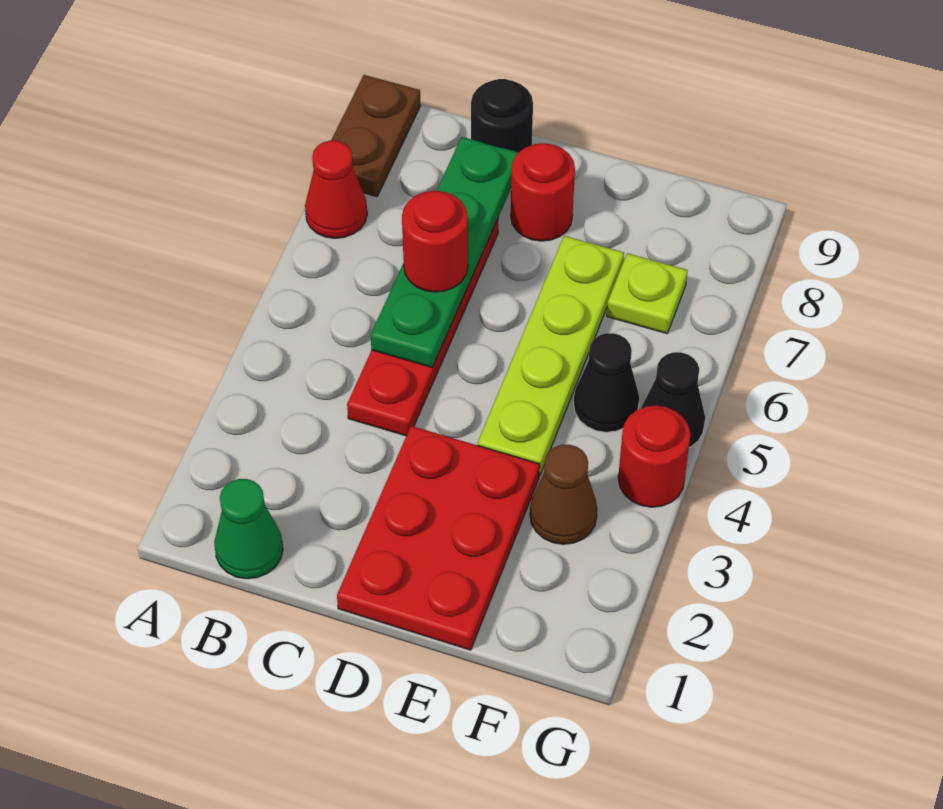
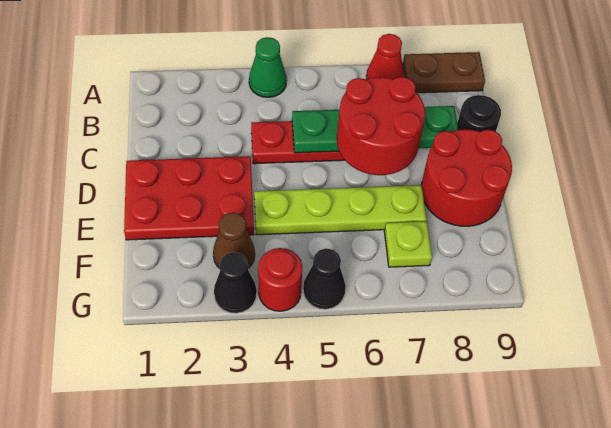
green cone B1 level 1 -> green cone A4 level 1
red round brick C6 level 3 -> red round brick C6:D7 level 3
red round brick D8 level 1 -> red round brick D8:E9 level 1
black cone F5 level 1 -> black cone G3 level 1

